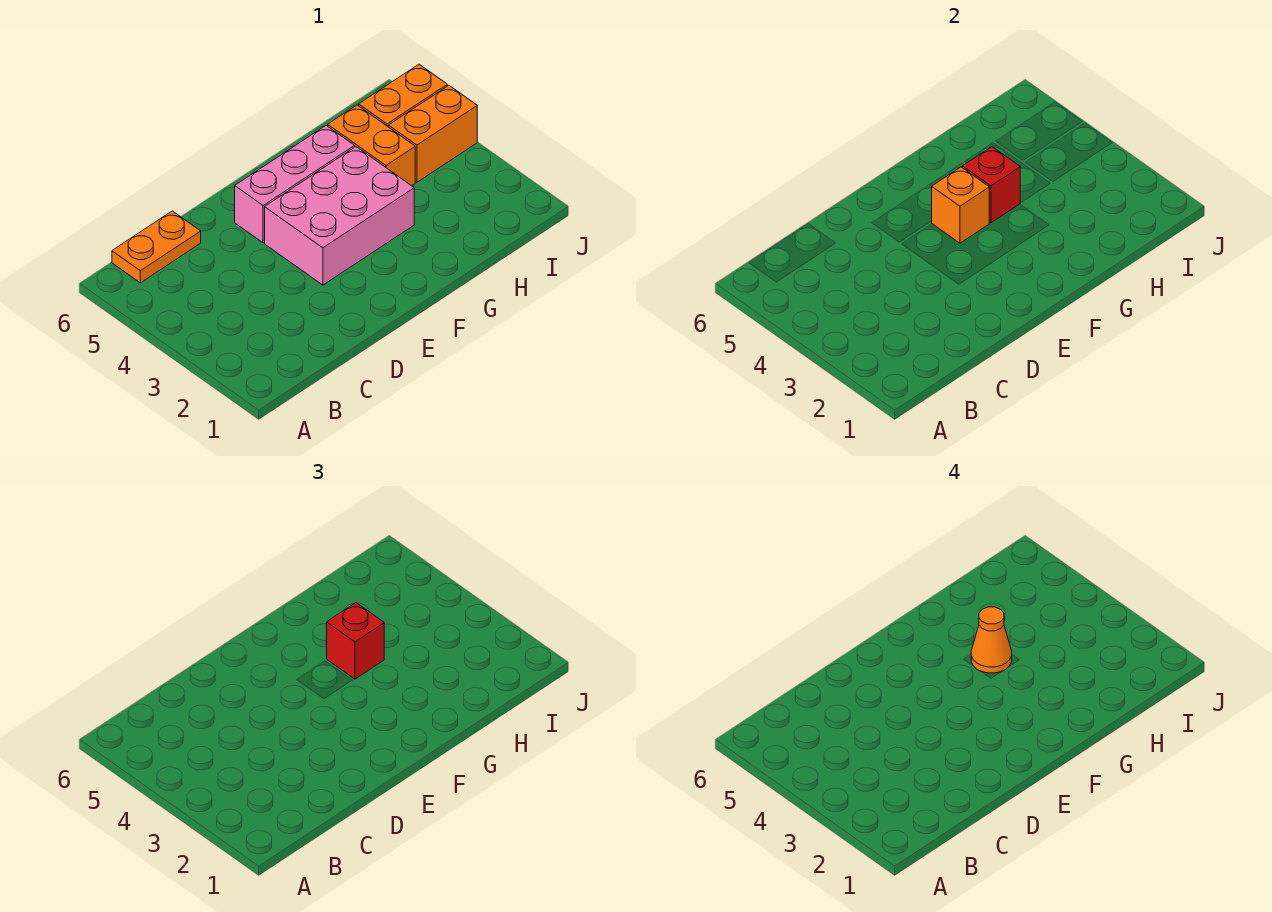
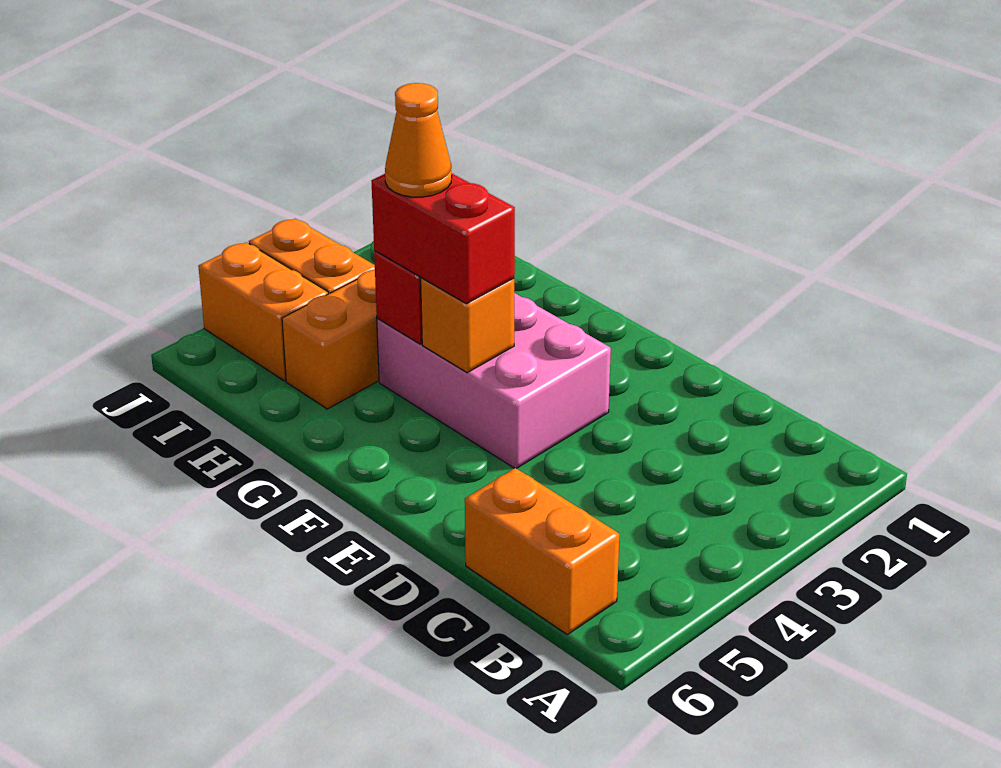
orange plate B6:C6 level 1 -> orange brick B6:C6 level 1
pink brick E5:G5 level 1 -> none
red brick G4 level 3 -> red brick F4:G4 level 3

